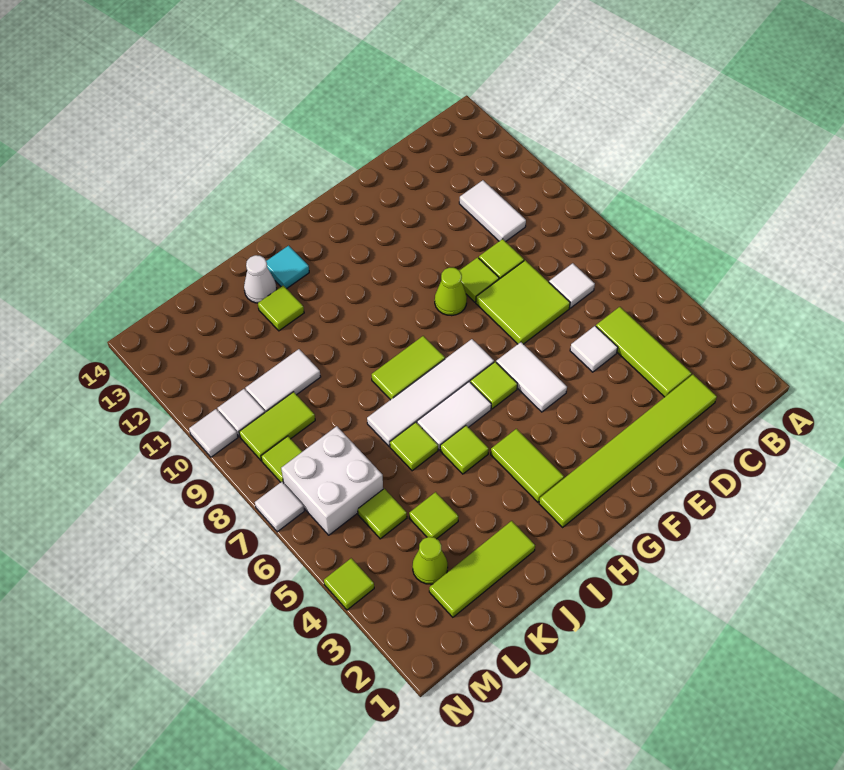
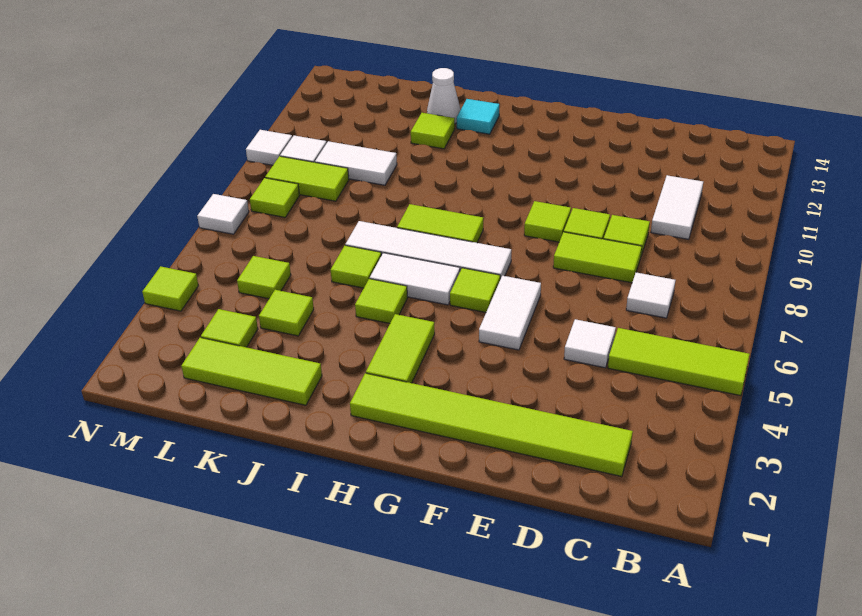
lime tile C3:C5 level 1 -> lime tile A5:C5 level 1
lime tile D7:E8 level 1 -> lime tile D8:E8 level 1
lime cone F9 level 1 -> lime tile F9 level 1
lime cone L3 level 1 -> lime tile L3 level 1
white brick L6:M7 level 1 -> none

